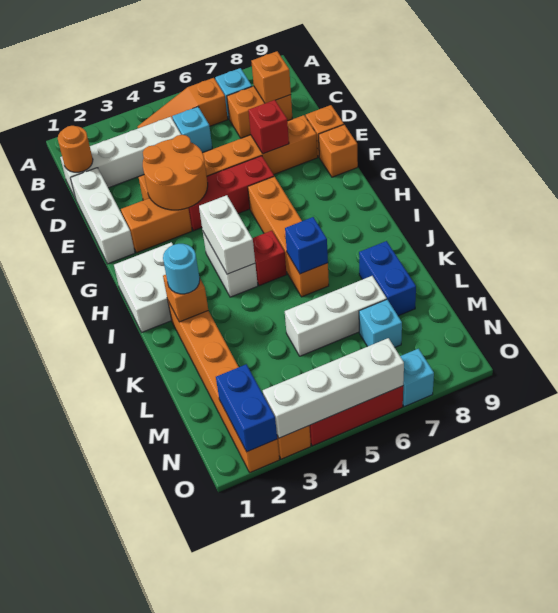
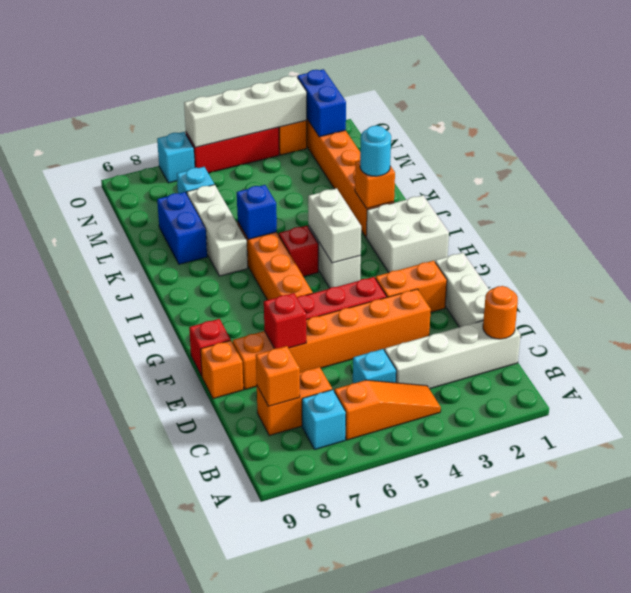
orange round brick E3:F4 level 2 -> none
orange brick F9 level 1 -> red brick F9 level 1
white brick L5:L7 level 1 -> white brick J7:L7 level 1

